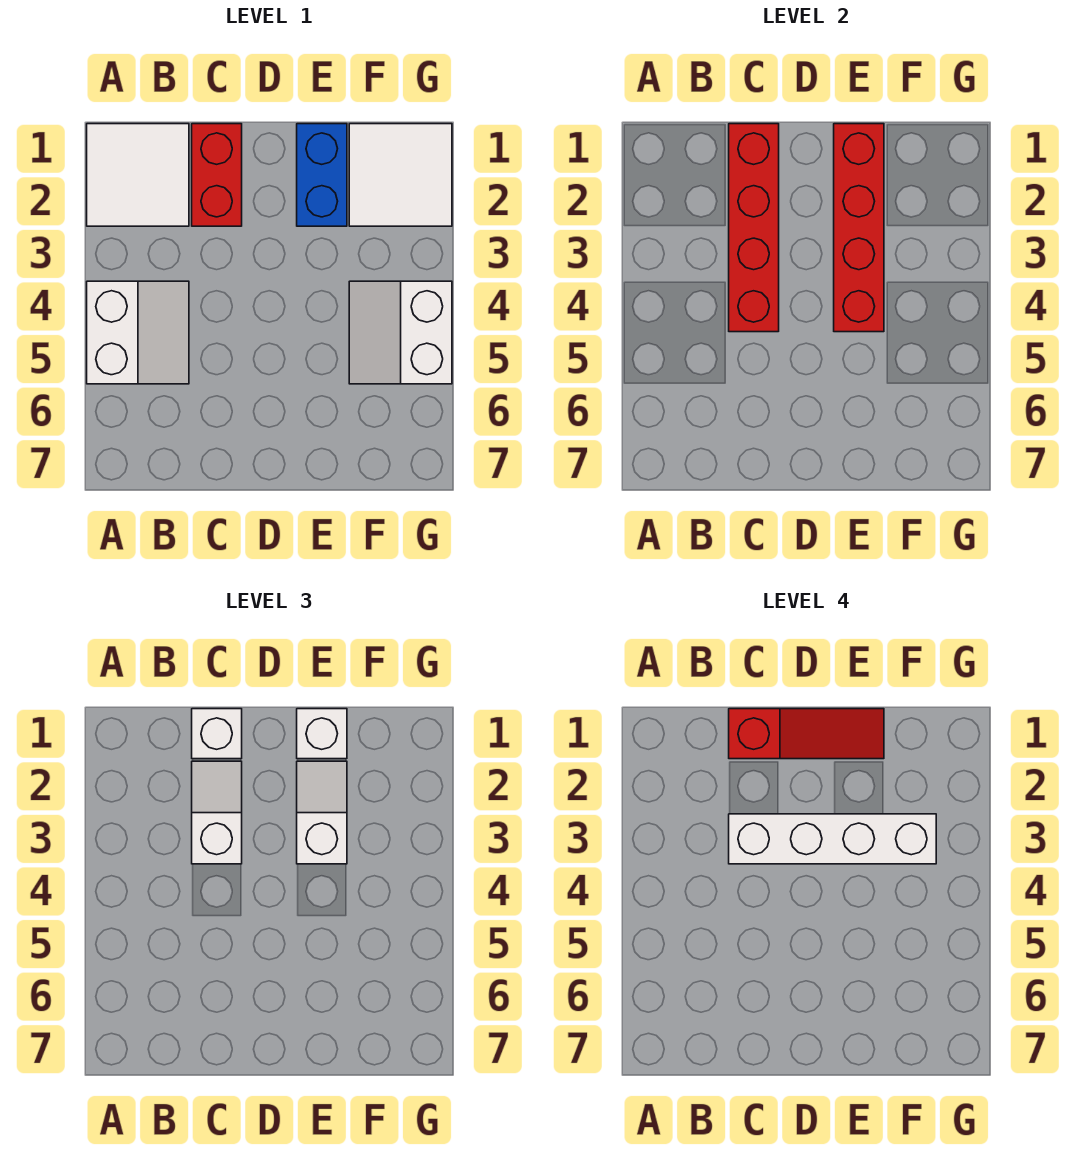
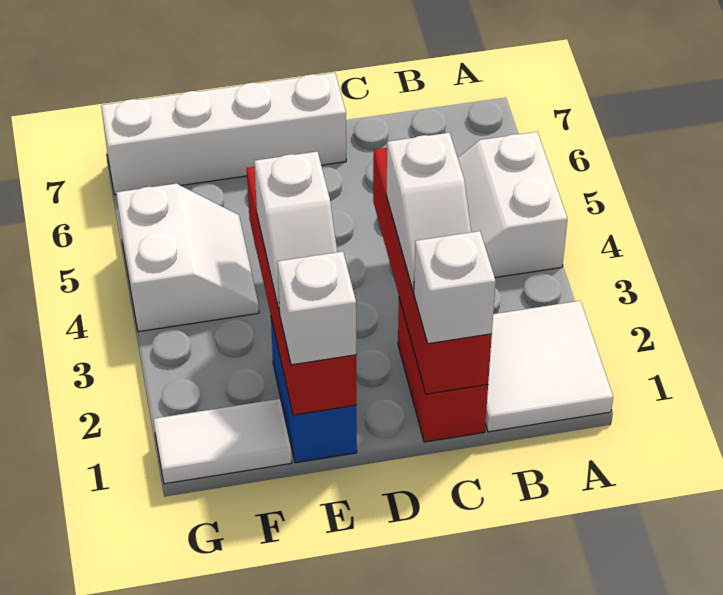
red slope C1:E1 level 4 top C -> none
white brick C3:F3 level 4 -> white brick D7:G7 level 1
white tile F1:G2 level 1 -> white tile F1:G1 level 1

